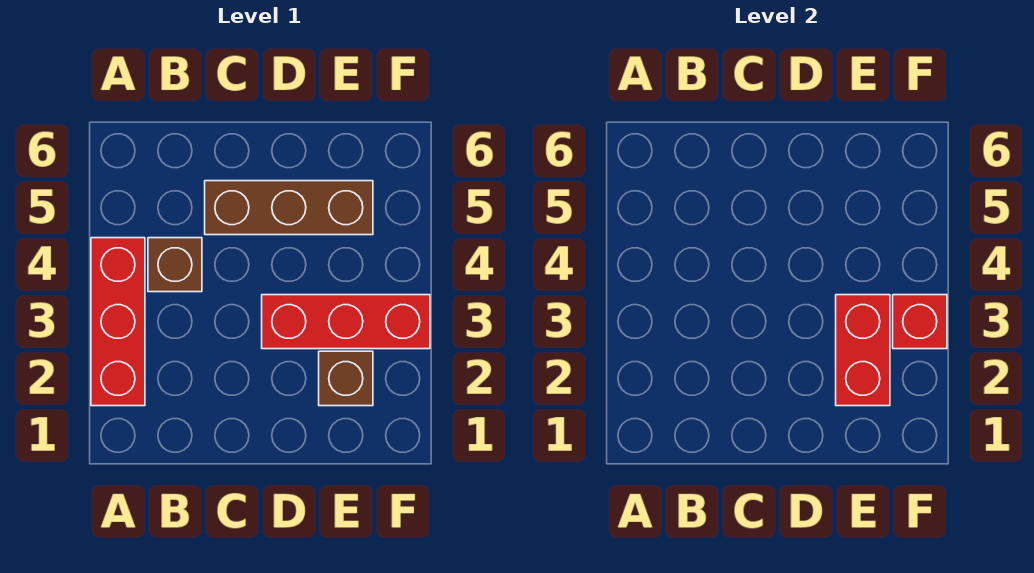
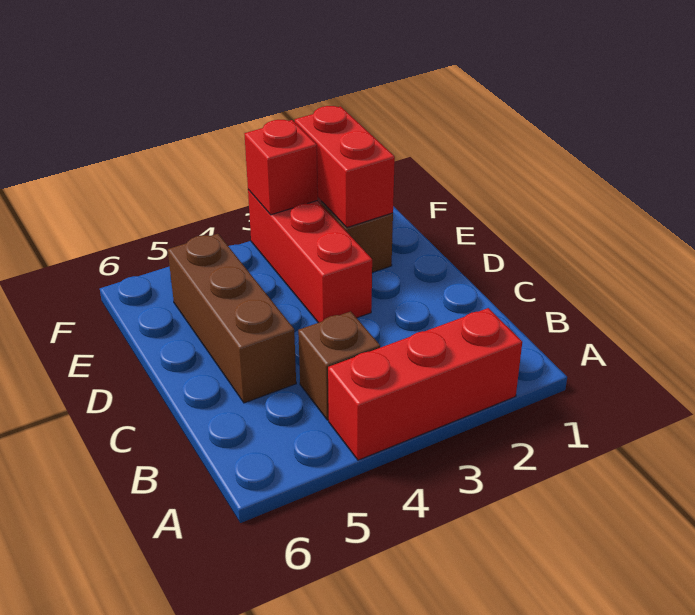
red brick E2:E3 level 2 -> red brick E2:F2 level 2

